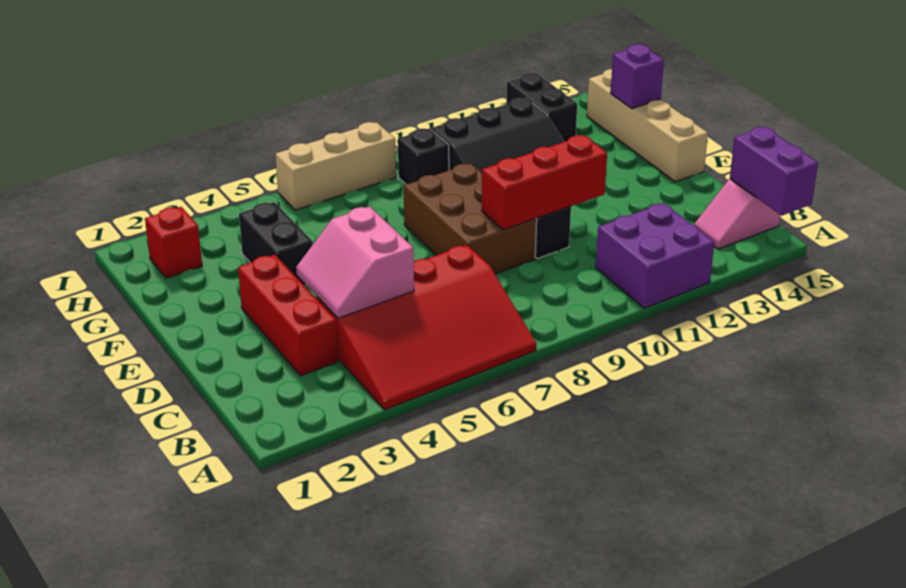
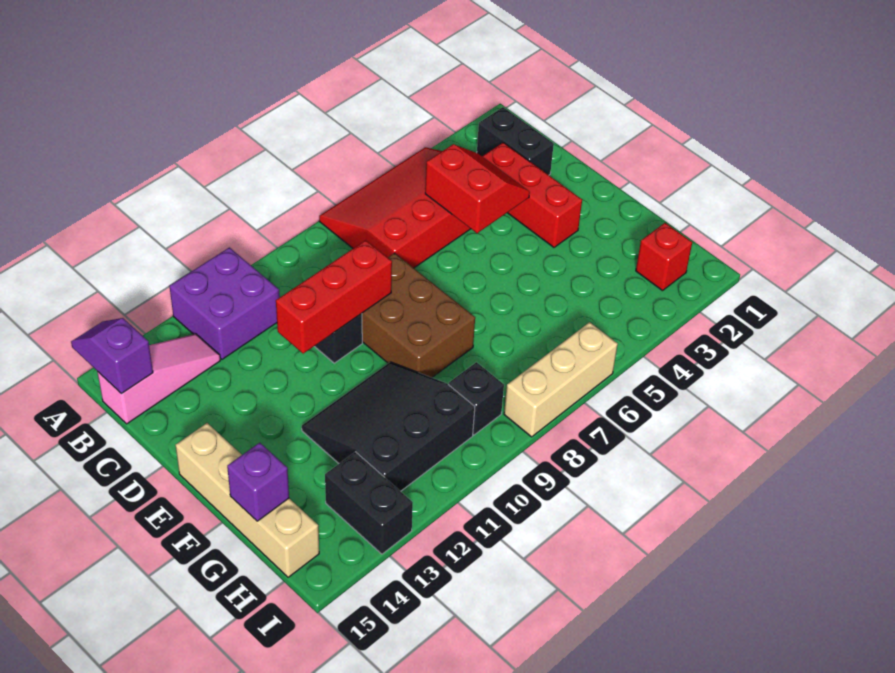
purple brick A15:B15 level 2 -> purple slope A15:B15 level 2 top B
pink slope B14:B15 level 1 top 15 -> pink slope B13:B15 level 1 top 15
pink slope C4:D5 level 2 top 5 -> red slope C4:D5 level 2 top 5
black brick F4:G4 level 1 -> black brick B2:C2 level 1

